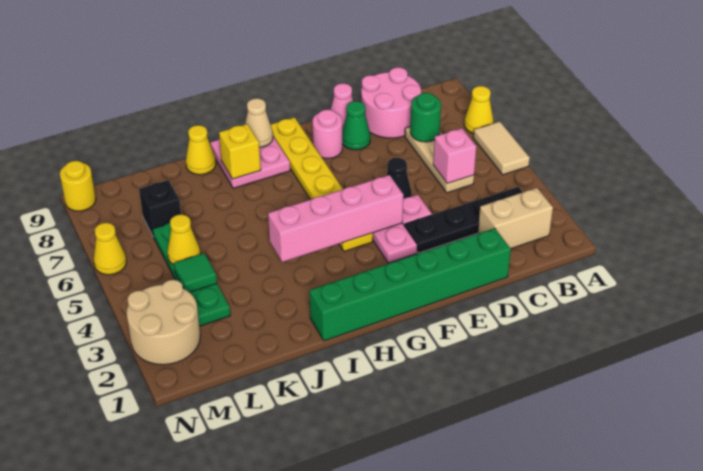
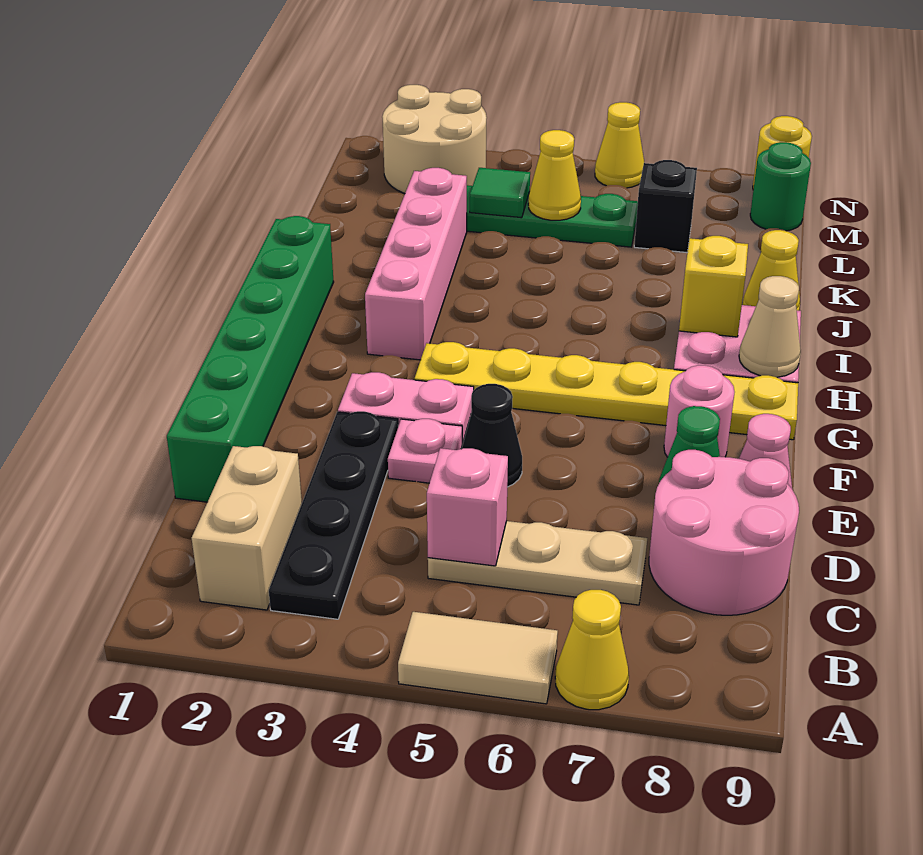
green round brick C7 level 2 -> green round brick M9 level 1
pink brick F4:I4 level 2 -> pink brick H3:K3 level 1

